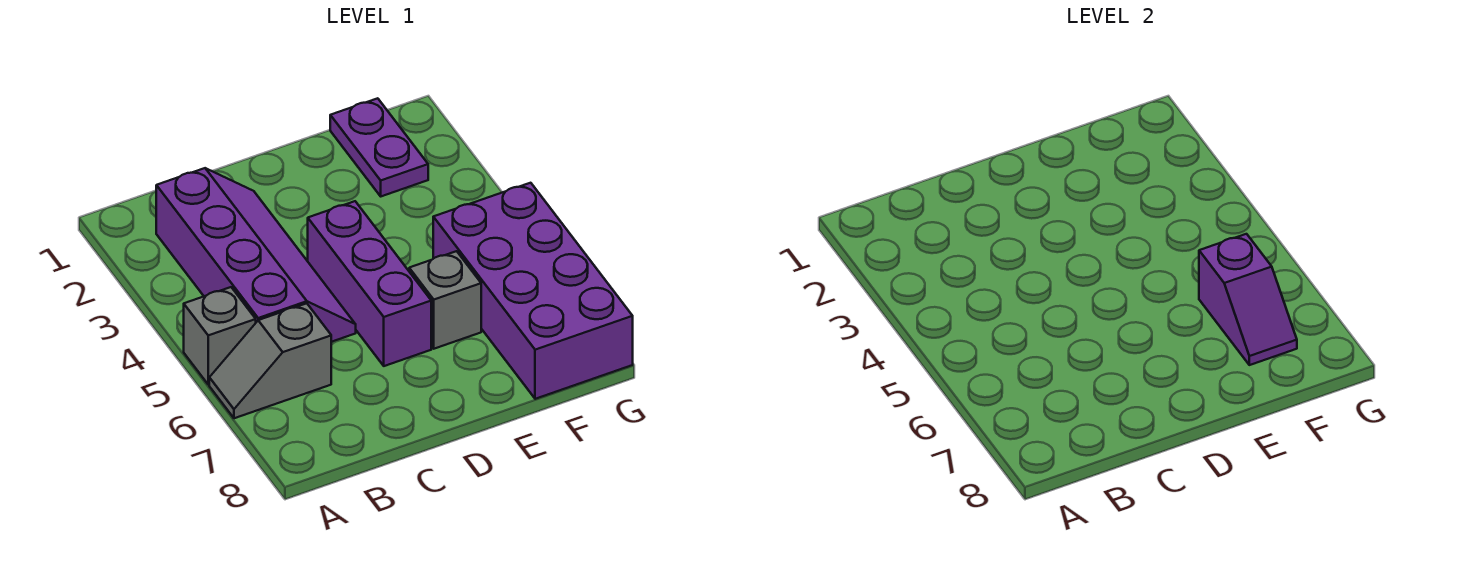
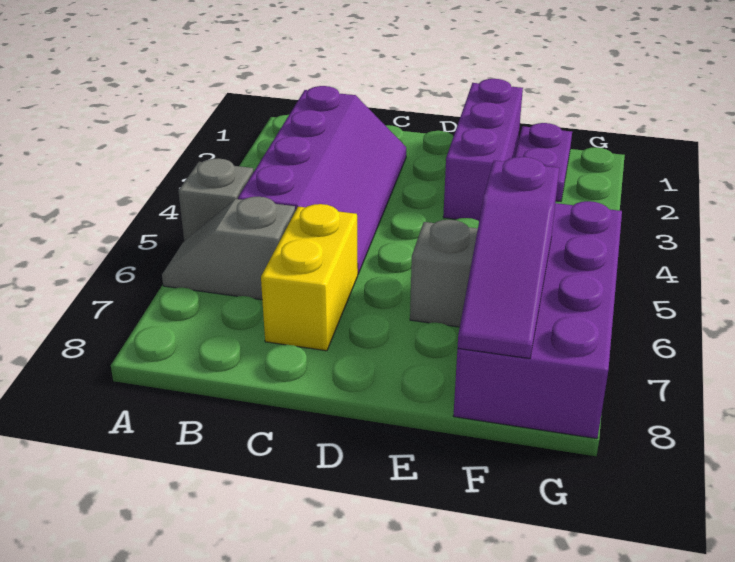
none -> yellow brick C6:C7 level 1
purple brick D4:D6 level 1 -> purple brick E1:E3 level 1
purple slope F6:F7 level 2 top 6 -> purple slope F6:F8 level 2 top 6

